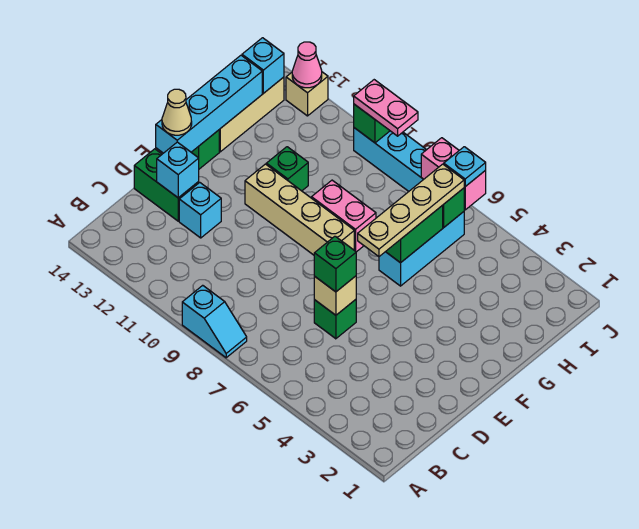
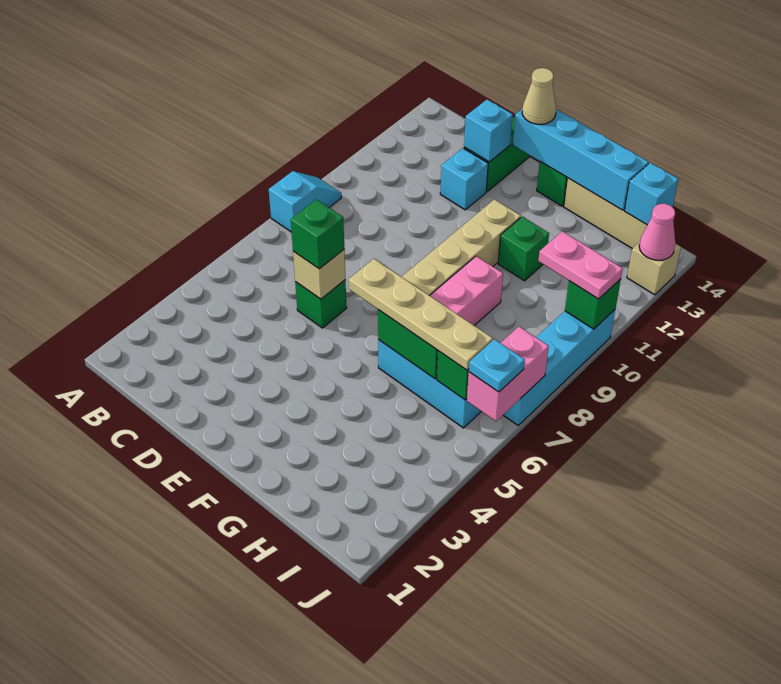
cyan slope A8:A9 level 1 top 9 -> cyan slope A8:A9 level 1 top 8
pink plate J9:J10 level 3 -> pink plate I10:J10 level 3

